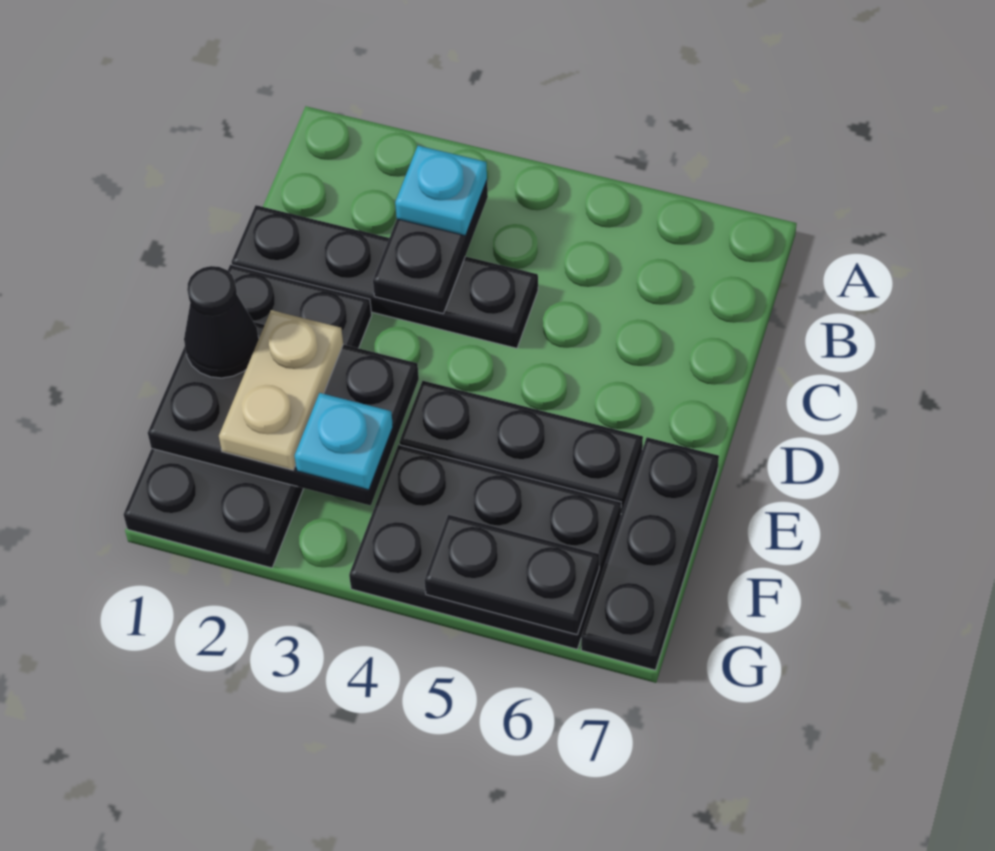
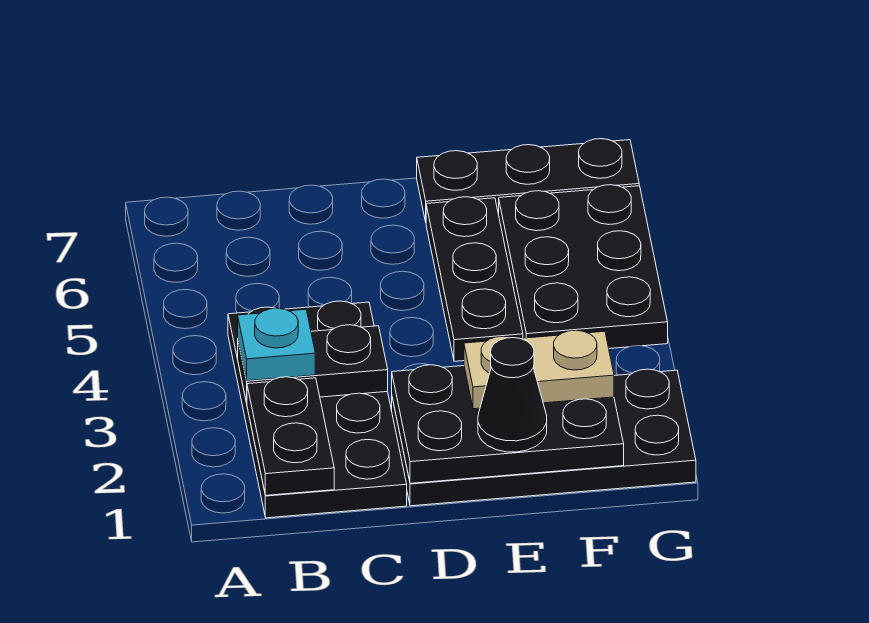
black plate C1:C4 level 1 -> black plate B1:C4 level 1
black plate E1:F3 level 2 -> black plate D1:F2 level 2
cyan plate F3 level 3 -> none
black plate G5:G6 level 2 -> black plate B1:B2 level 2

